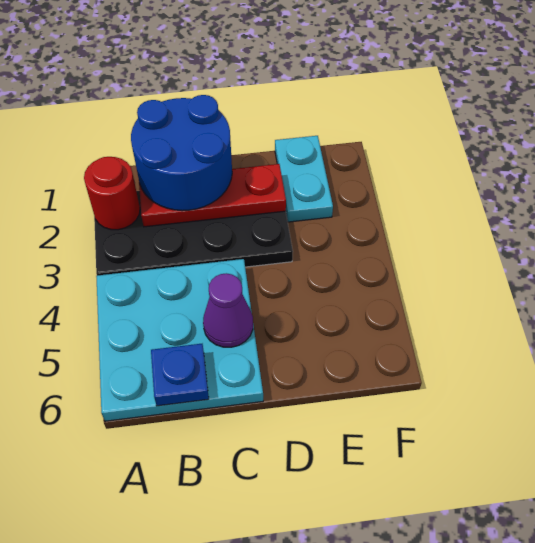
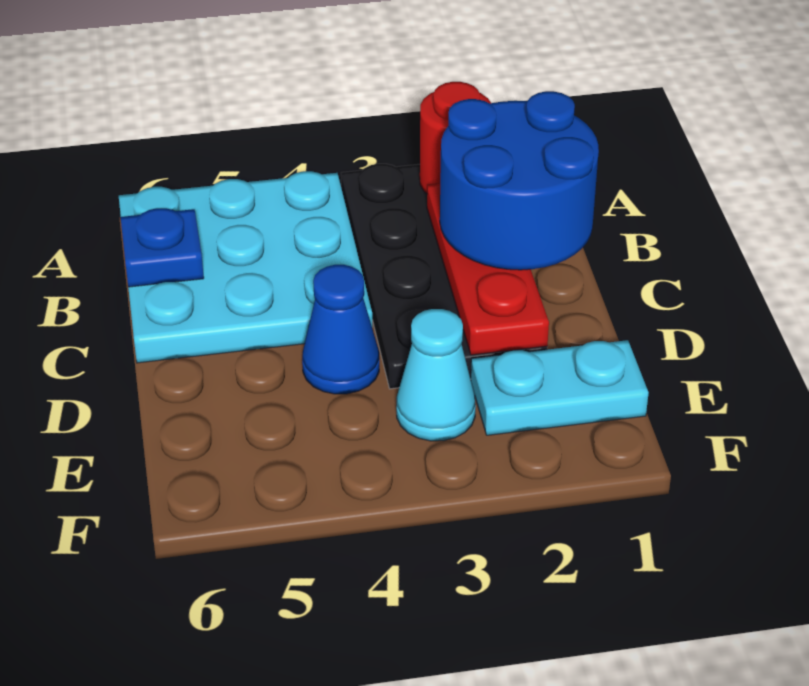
purple cone C5 level 2 -> none
none -> blue cone D4 level 1
none -> cyan cone E3 level 1

